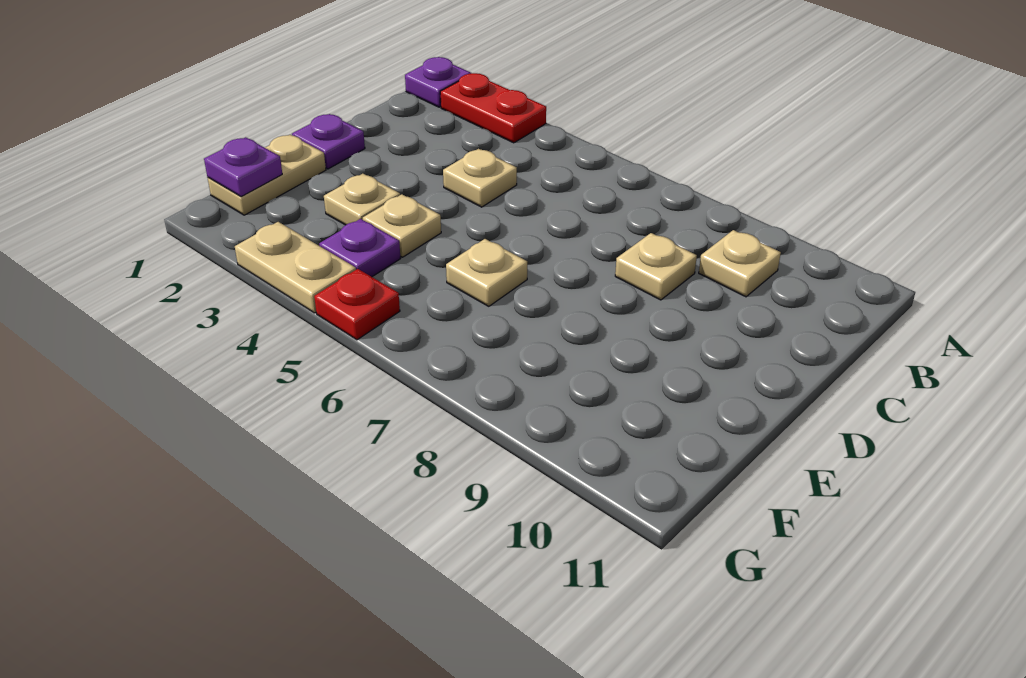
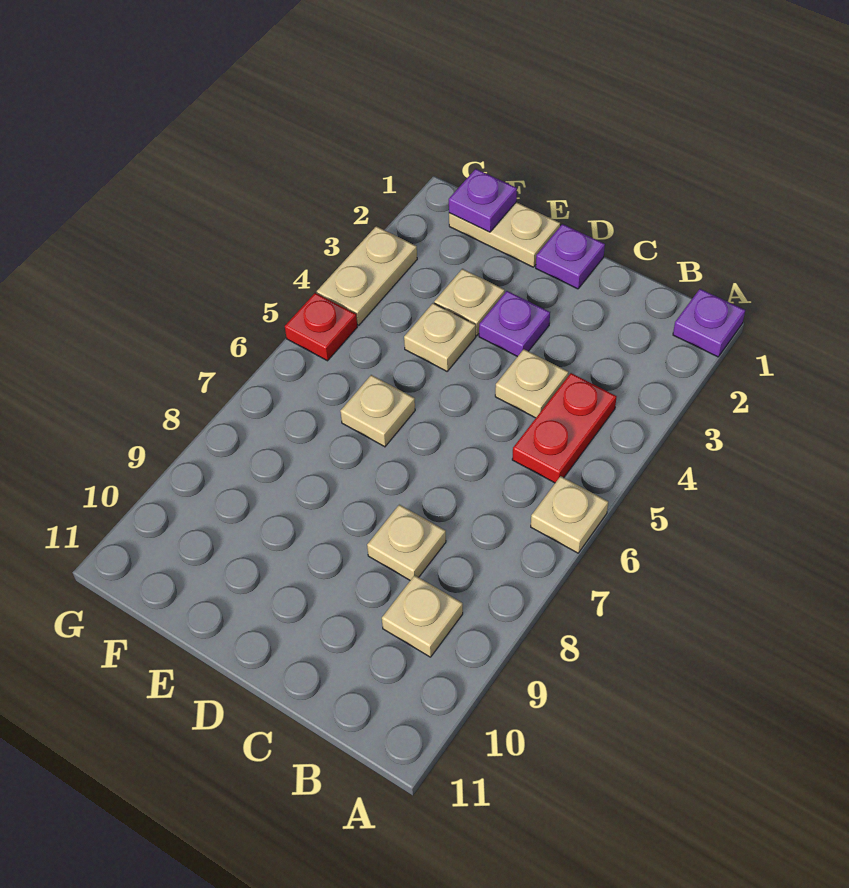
red plate A2:A3 level 1 -> red plate B4:B5 level 1
none -> tan plate A6 level 1
purple plate F4 level 1 -> purple plate D3 level 1

